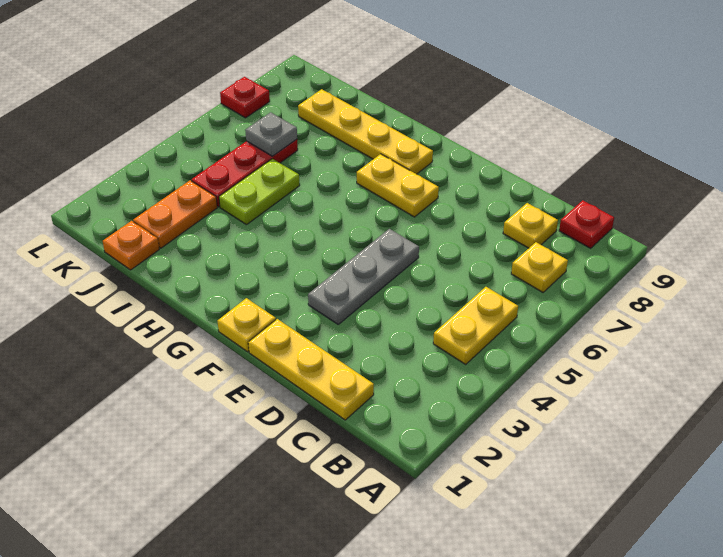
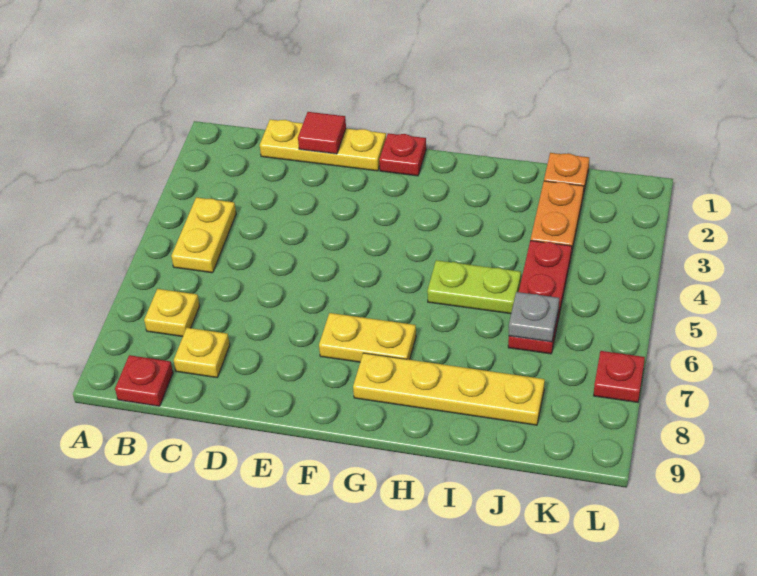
none -> red tile D1 level 2
grey plate E3:E5 level 1 -> none
yellow plate F1 level 1 -> red plate F1 level 1
lime plate I4:I5 level 1 -> lime plate H5:I5 level 1

